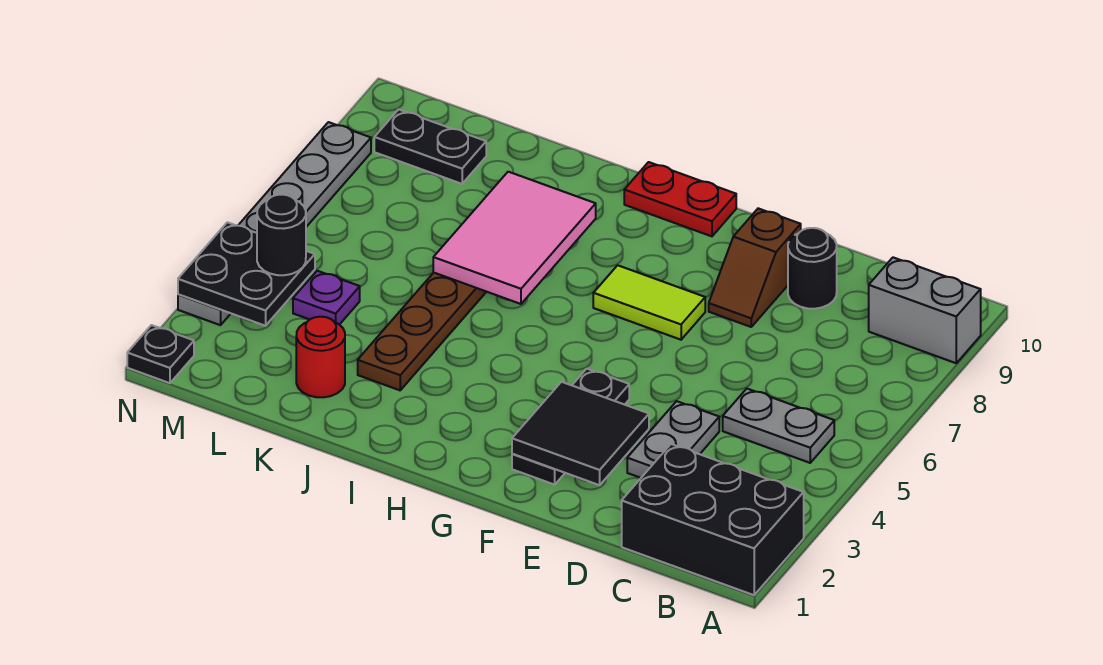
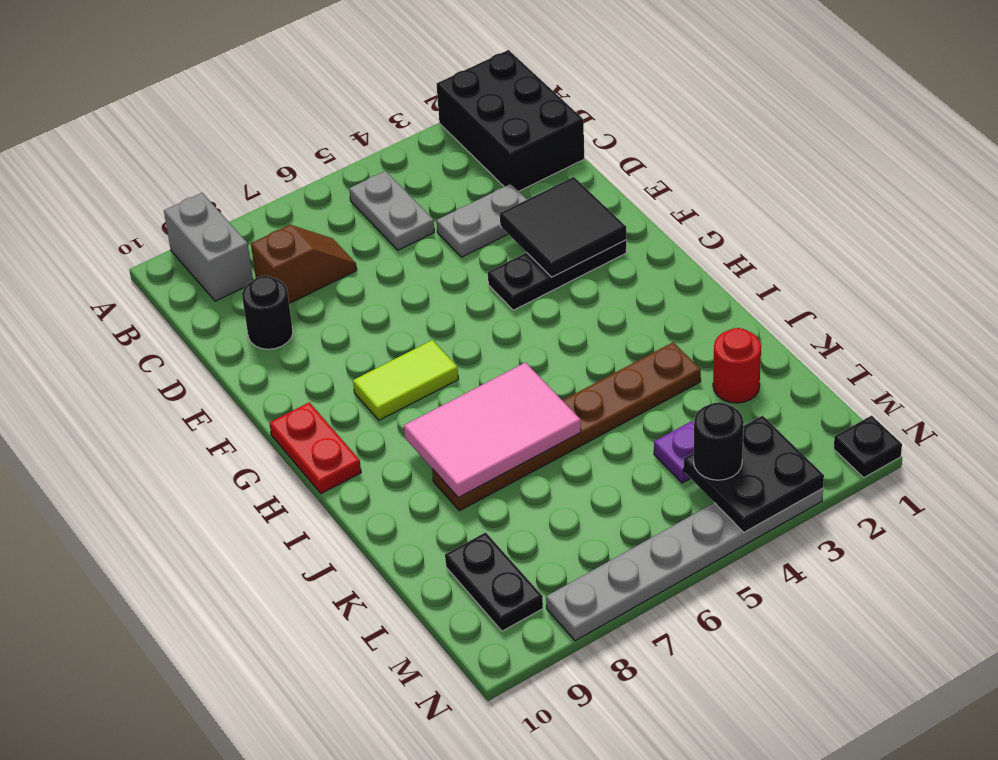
brown slope E8:E9 level 1 top 9 -> brown slope C7:C8 level 1 top 8
lime tile F7:G7 level 1 -> lime tile G7:G8 level 1

